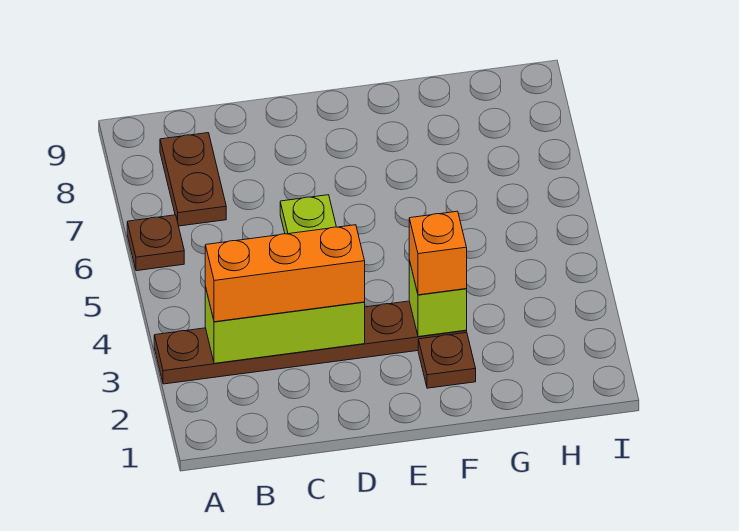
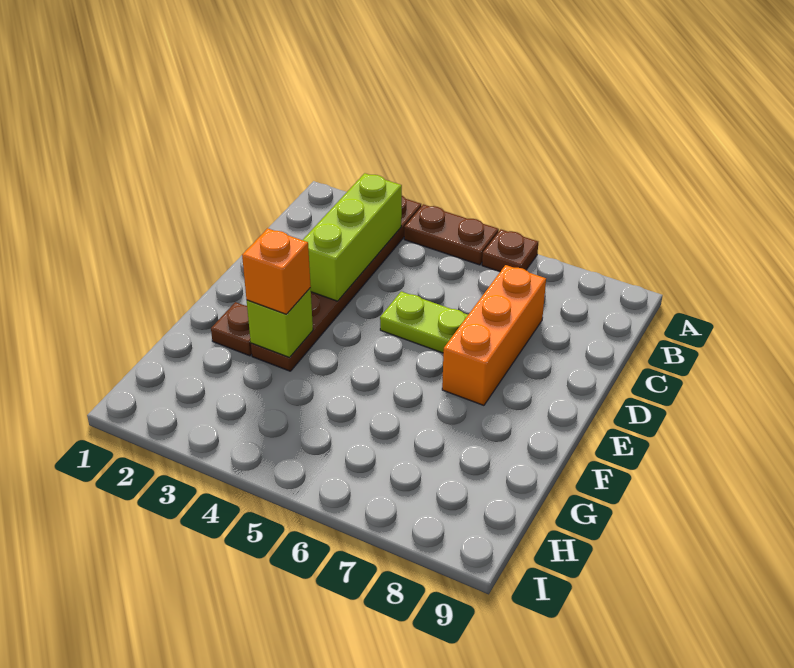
orange brick B3:D3 level 3 -> orange brick C7:E7 level 1
brown plate B7:B8 level 1 -> brown plate A4:A5 level 1

